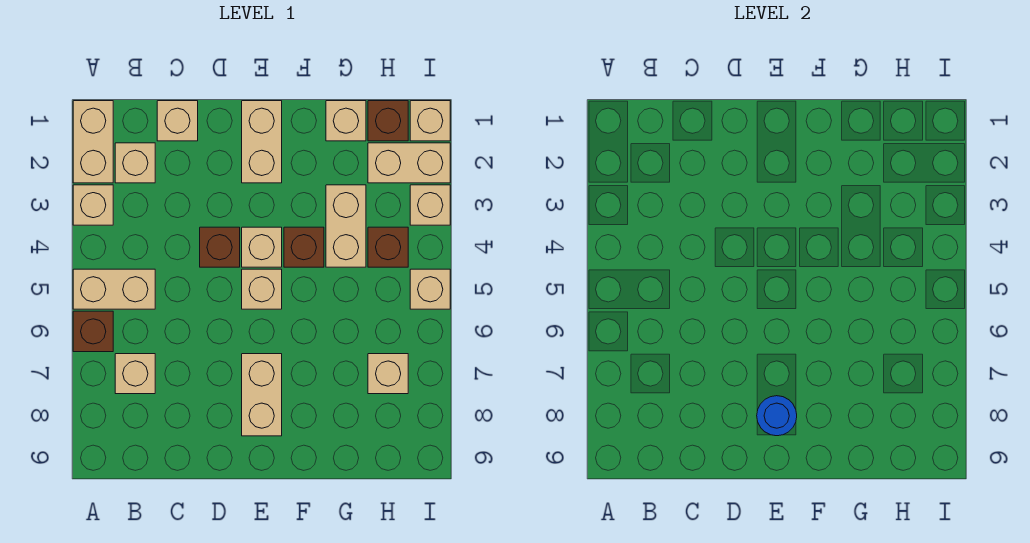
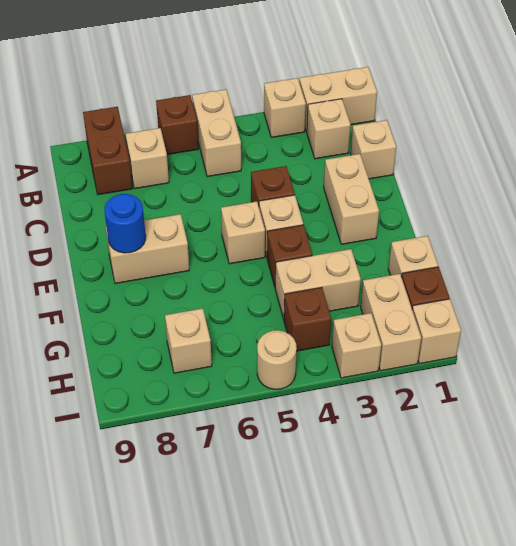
none -> brown brick A8:B8 level 1
tan brick E1:E2 level 1 -> tan brick D2:E2 level 1
tan brick I5 level 1 -> tan round brick I5 level 1

